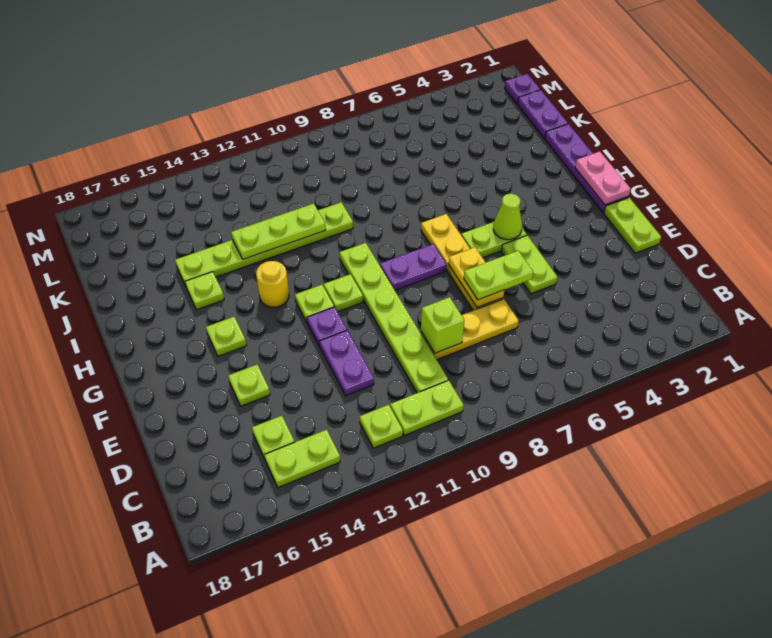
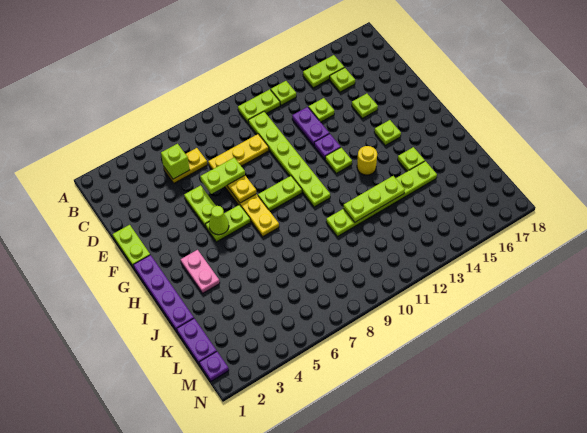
none -> yellow plate C5:C6 level 1
lime brick D9 level 2 -> lime brick C5 level 2
pink plate G1:H1 level 2 -> pink plate H3:I3 level 1
purple plate G8:G9 level 1 -> lime plate G8:G9 level 1
lime plate G11 level 1 -> lime plate D13 level 1

